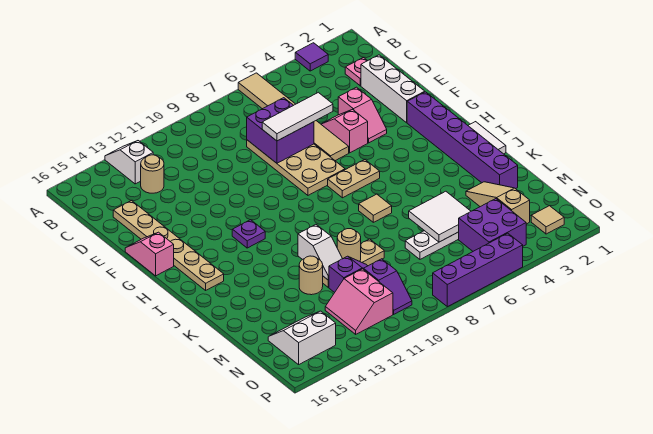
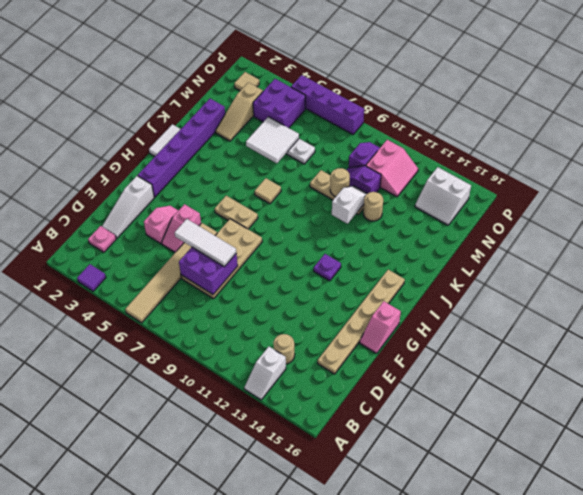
white brick D2:F2 level 1 -> white slope D2:F2 level 1 top F

